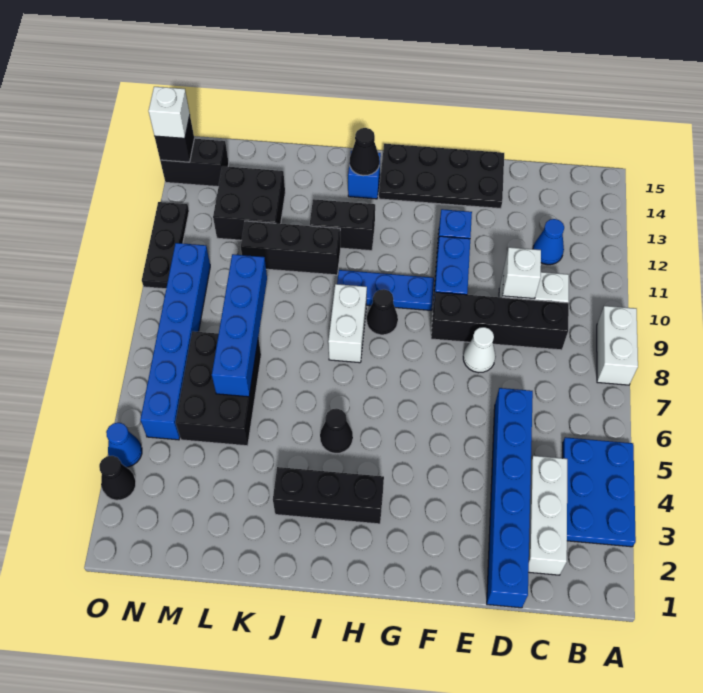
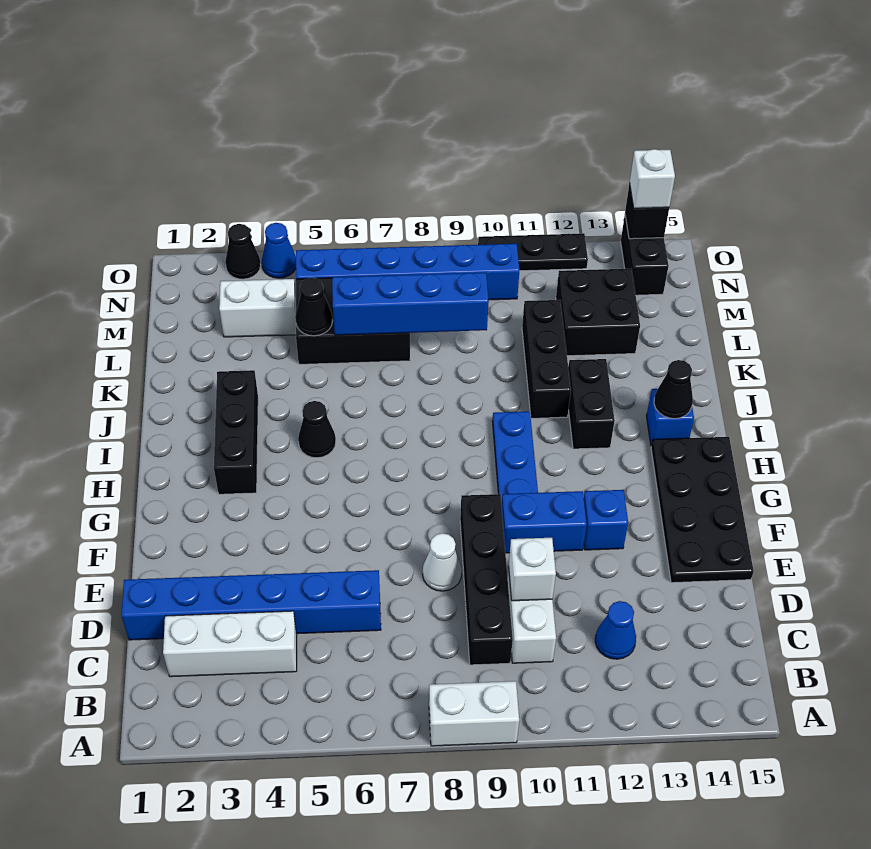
blue plate A3:B5 level 1 -> none
black cone H9 level 1 -> black cone L5 level 2
white brick I8:I9 level 1 -> white brick M3:M4 level 1

